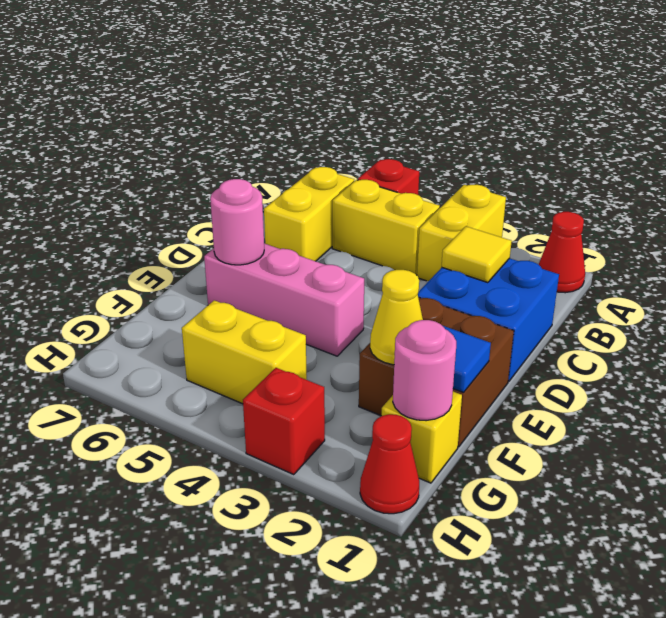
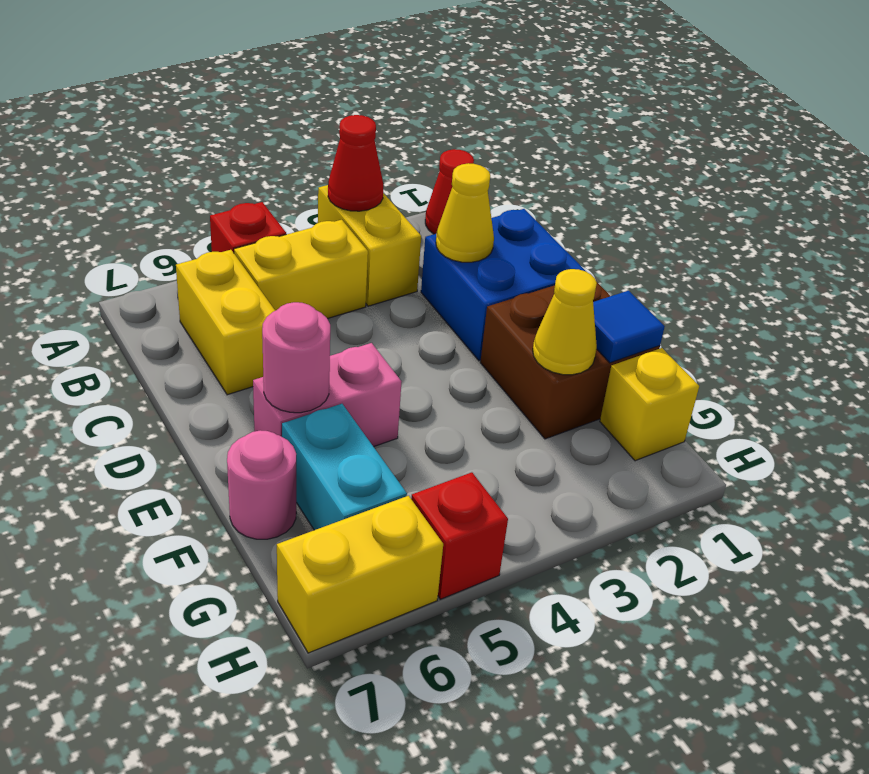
yellow tile C2 level 2 -> yellow cone C2 level 2
pink brick E4:E6 level 1 -> pink brick E5:E6 level 1
none -> cyan brick F6:G6 level 1
pink round brick G1 level 2 -> pink round brick F7 level 1
yellow brick G4:G5 level 1 -> yellow brick H6:H7 level 1
red cone H1 level 1 -> red cone A3 level 2
red brick H3 level 1 -> red brick H5 level 1

